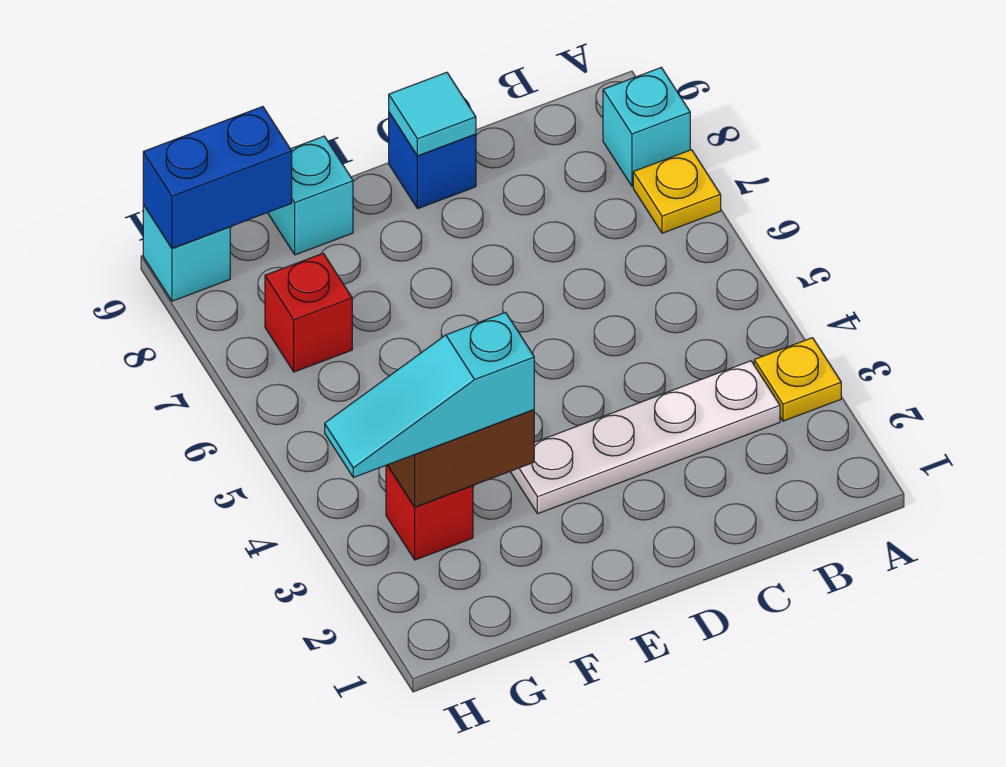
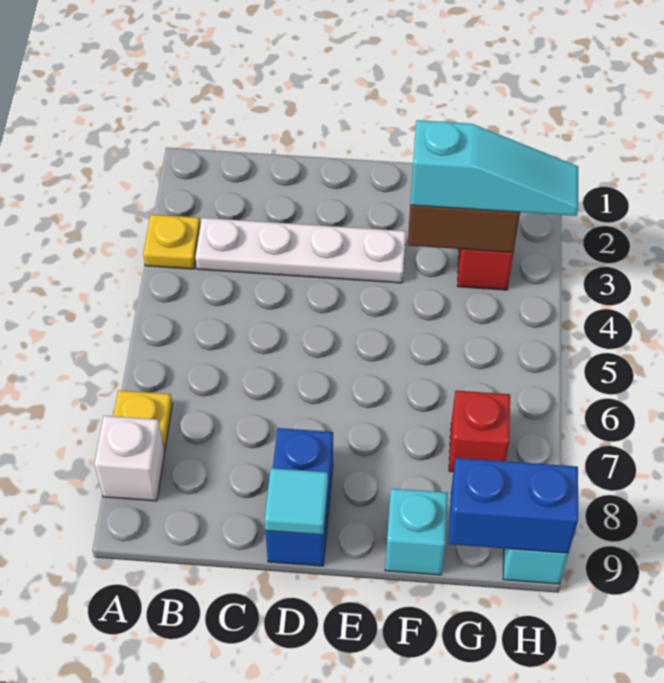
cyan brick A8 level 1 -> white brick A8 level 1
blue brick D9 level 1 -> blue brick D8:D9 level 1

